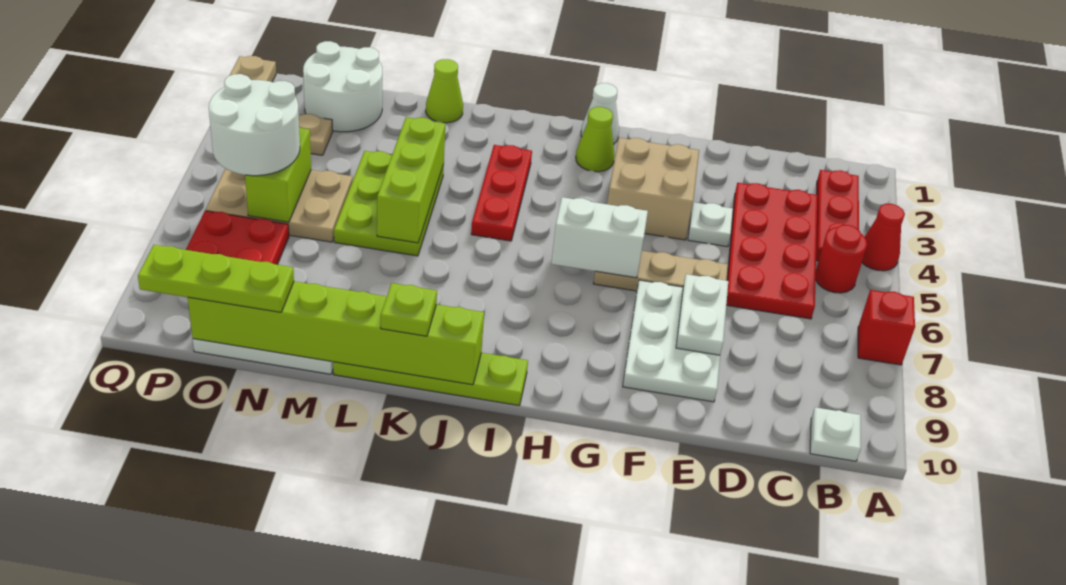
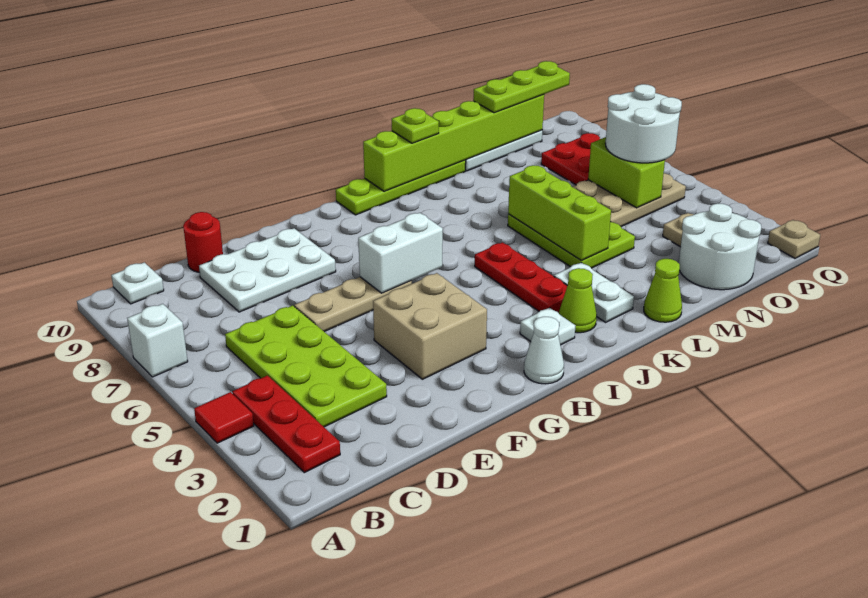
red cone A4 level 1 -> red tile A4 level 1
red brick A7 level 1 -> white brick A7 level 1
red round brick B5 level 1 -> red round brick D10 level 1
red plate C3:D6 level 1 -> lime plate C3:D6 level 1
white plate E4 level 1 -> white plate I2 level 1
white plate E7:F9 level 1 -> white plate D8:F9 level 1
white plate E7:E8 level 2 -> white plate K2:K3 level 1
lime cone H2 level 1 -> lime cone J2 level 1

